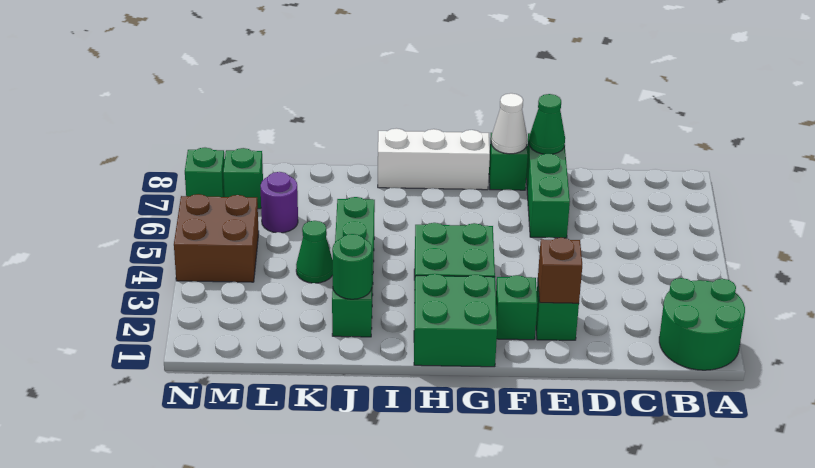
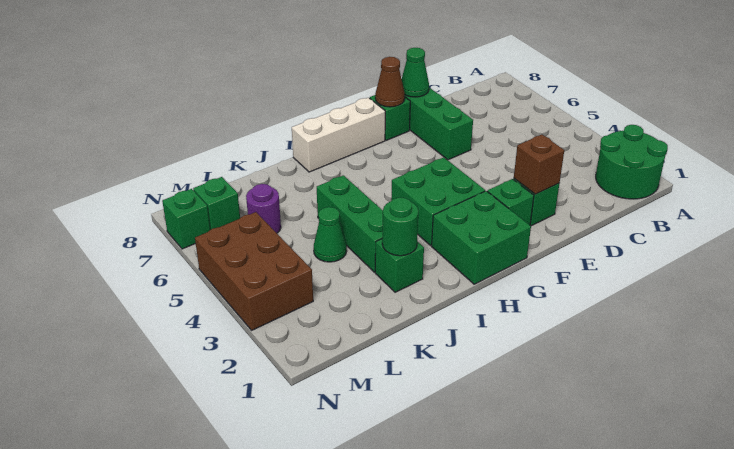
white cone F8 level 2 -> brown cone F8 level 2
brown brick M4:N5 level 1 -> brown brick M3:N5 level 1

